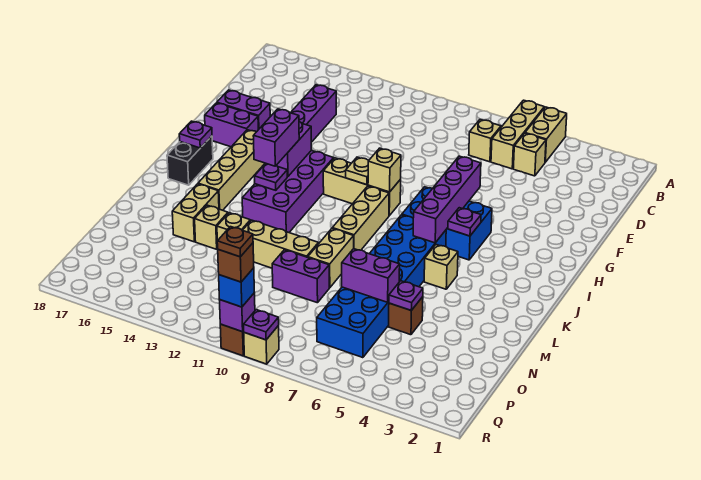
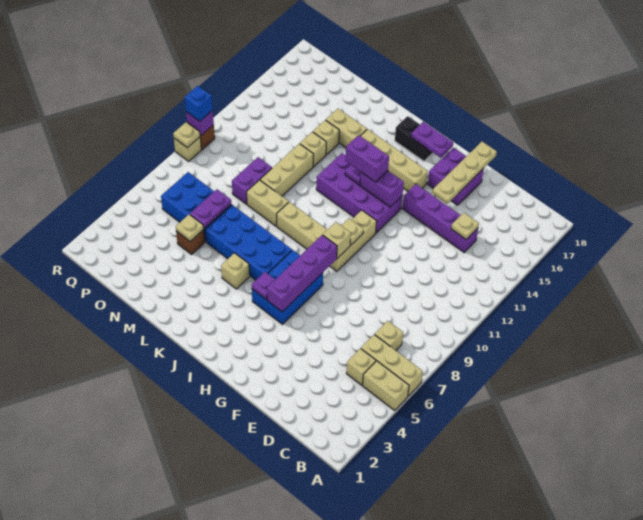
none -> tan plate D14 level 2
none -> tan plate F15:F18 level 2
purple brick G6:J6 level 2 -> purple brick H5:H8 level 2
purple plate I17 level 2 -> purple plate H17:I17 level 2
purple plate N5 level 2 -> tan plate N5 level 2
purple brick N6:N7 level 2 -> purple plate N6:N7 level 2
purple plate R9 level 2 -> tan plate R9 level 2
brown brick R10 level 4 -> none
brown plate R10 level 5 -> none

